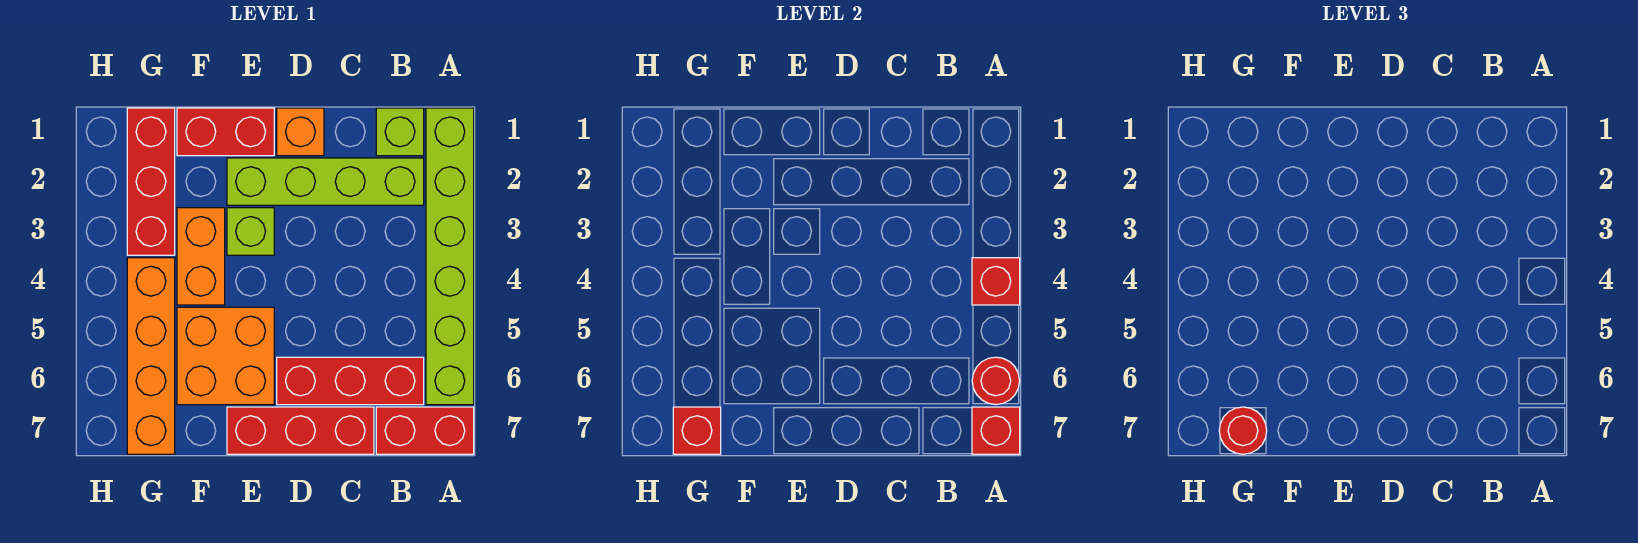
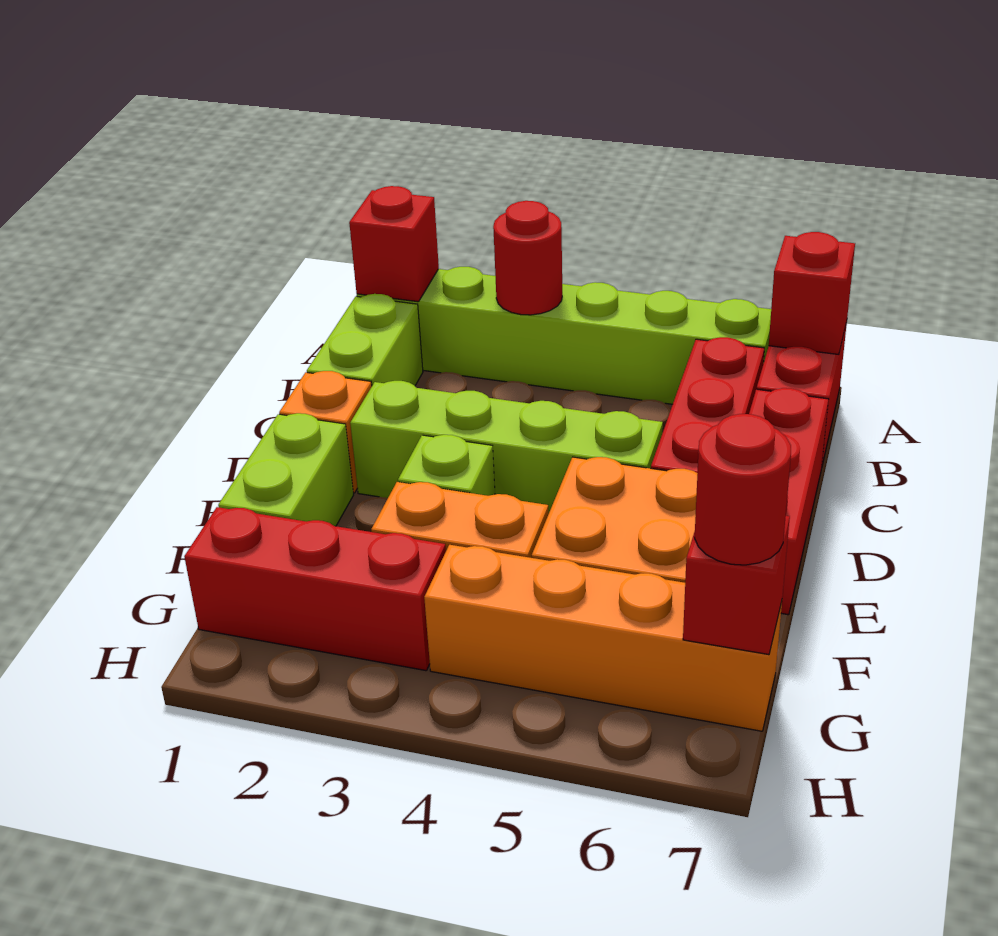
red brick A4 level 2 -> red brick A1 level 2
red round brick A6 level 2 -> red round brick A3 level 2
lime brick B1 level 1 -> lime brick B1:C1 level 1
lime brick B2:E2 level 1 -> lime brick D2:D5 level 1
red brick E1:F1 level 1 -> lime brick E1:F1 level 1

